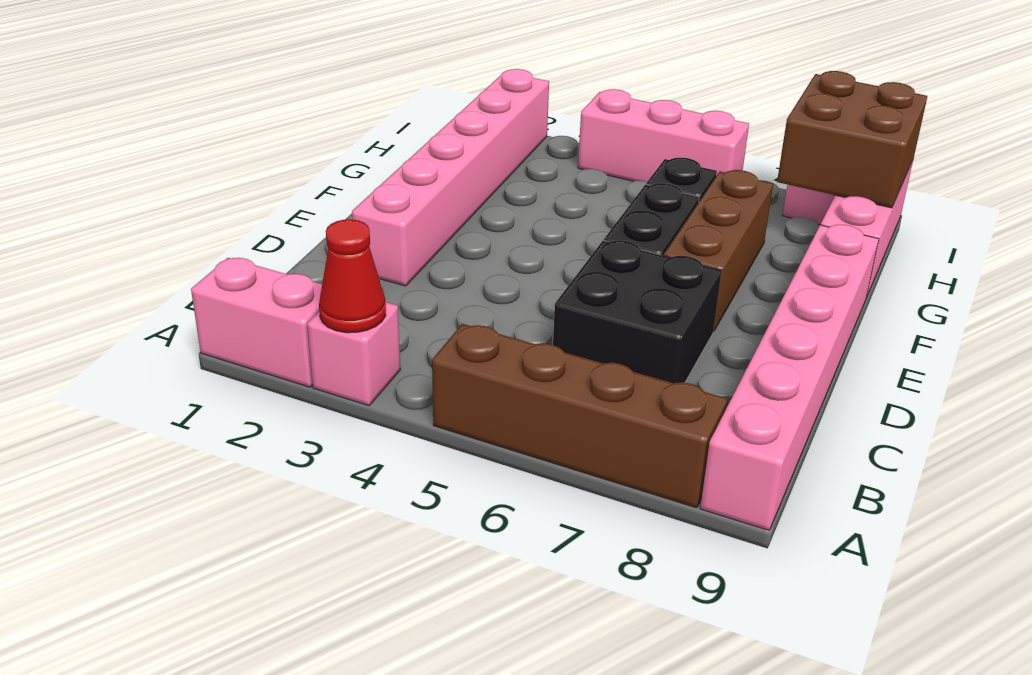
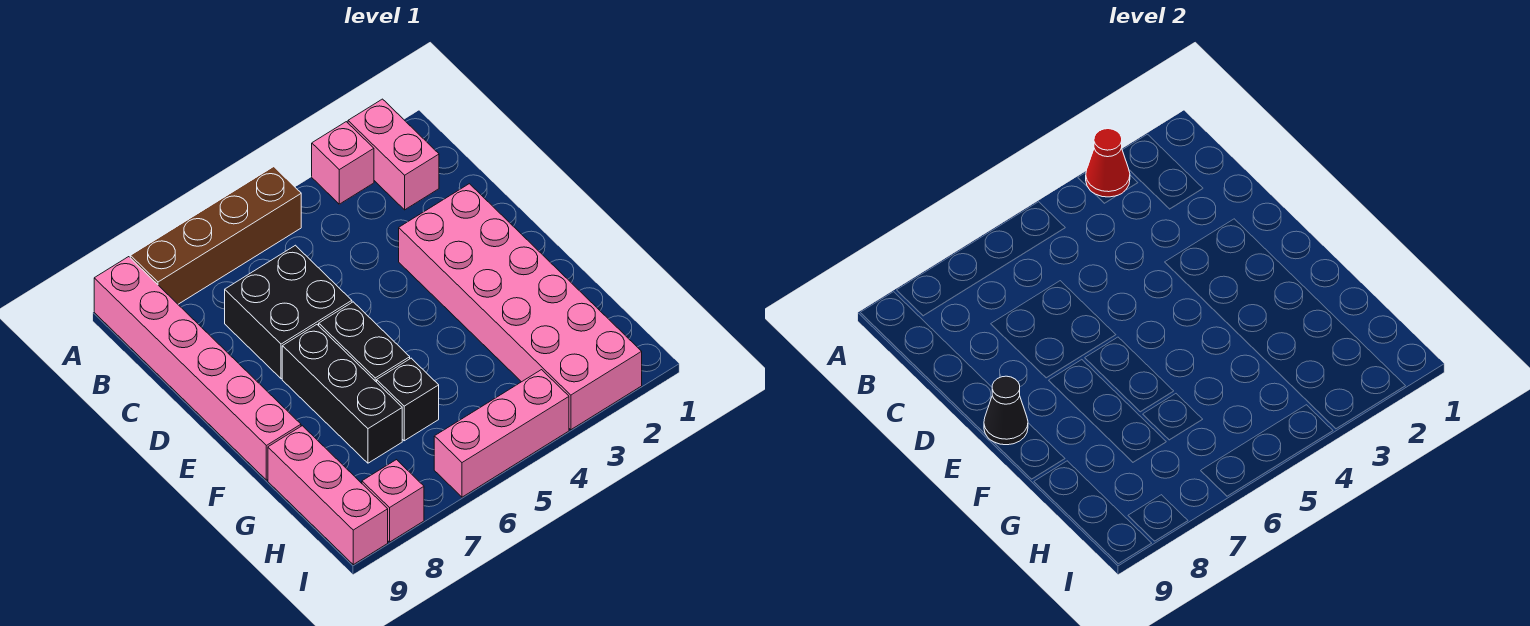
pink brick A1:A2 level 1 -> pink brick A2:B2 level 1
pink brick D2:I2 level 1 -> pink brick D2:I3 level 1
brown brick E7:G7 level 1 -> black brick E7:G7 level 1
none -> black cone E9 level 2
brown brick H8:I9 level 2 -> none

